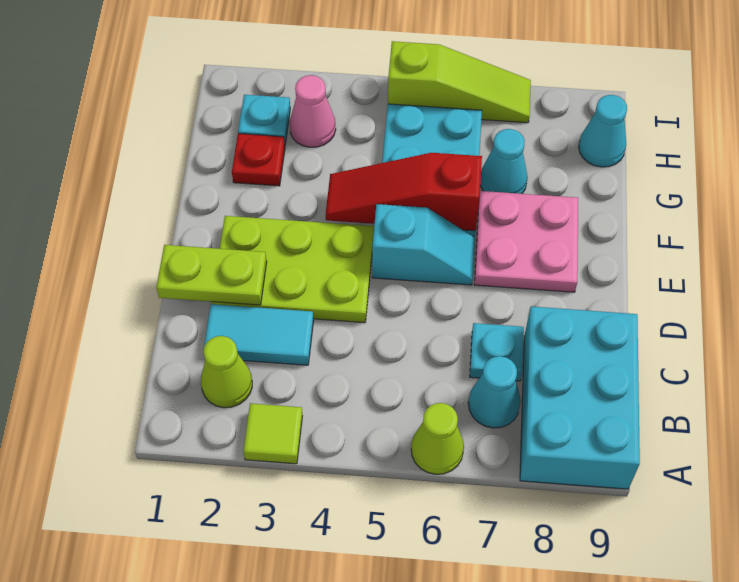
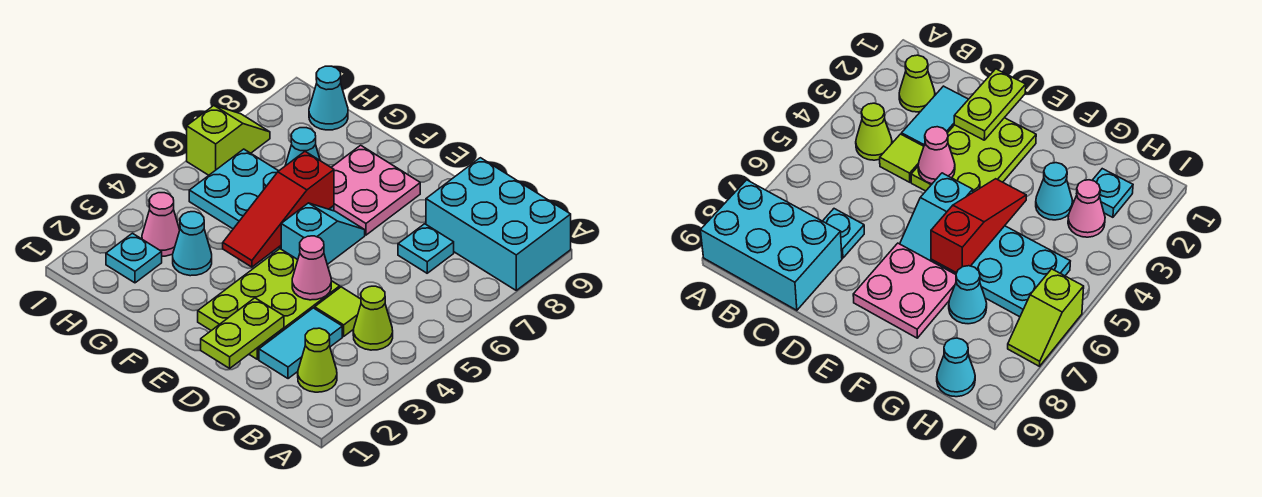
lime tile A3 level 1 -> lime tile C4 level 1
lime cone A6 level 1 -> lime cone B4 level 1
cyan cone B7 level 1 -> cyan cone G3 level 1
none -> pink cone D4 level 2
red plate G2 level 1 -> none
lime slope I5:I7 level 1 top 5 -> lime slope I6:I7 level 1 top 6

